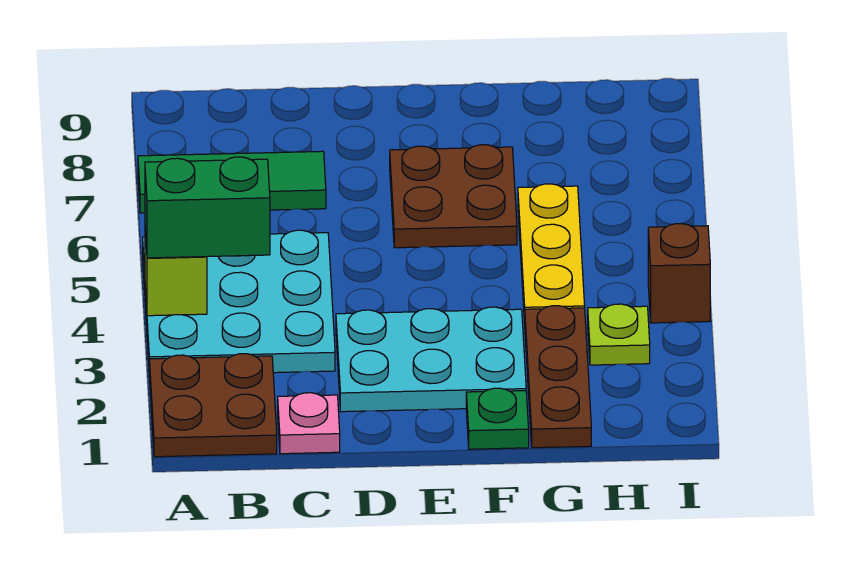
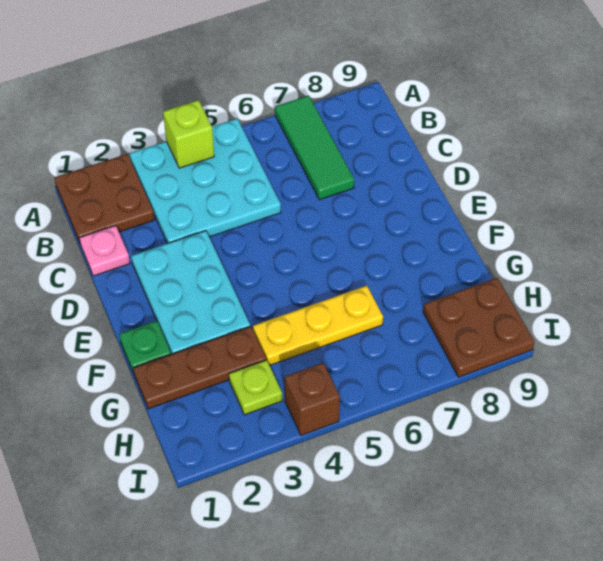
green brick A4:B4 level 3 -> none
brown plate E6:F7 level 1 -> brown plate H8:I9 level 1

